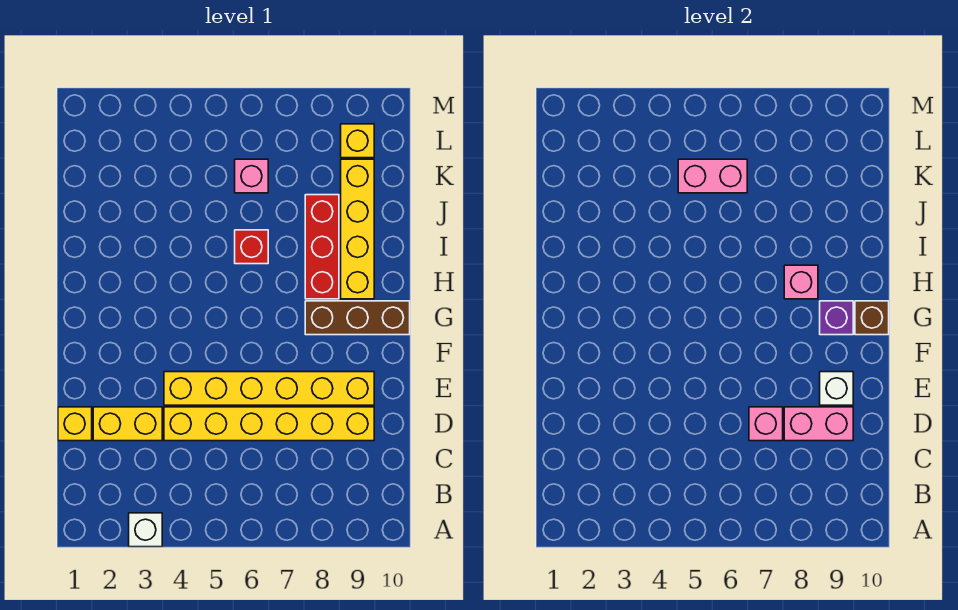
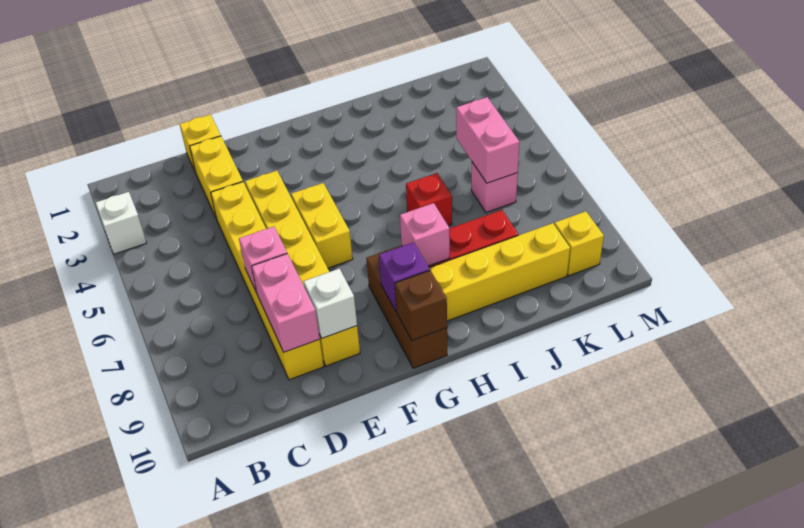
none -> yellow brick F5:F6 level 1

